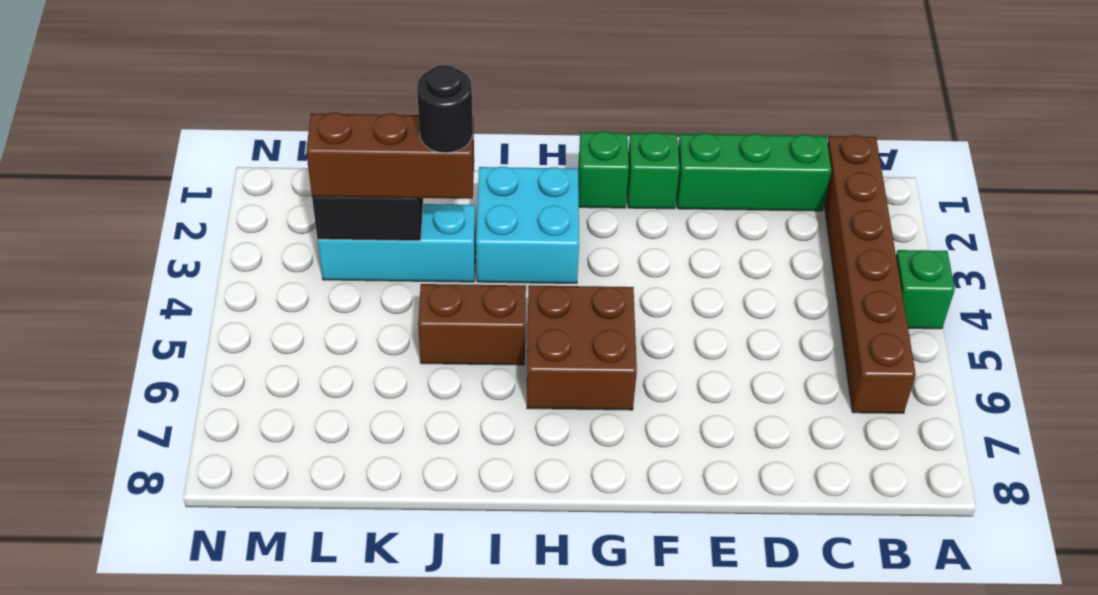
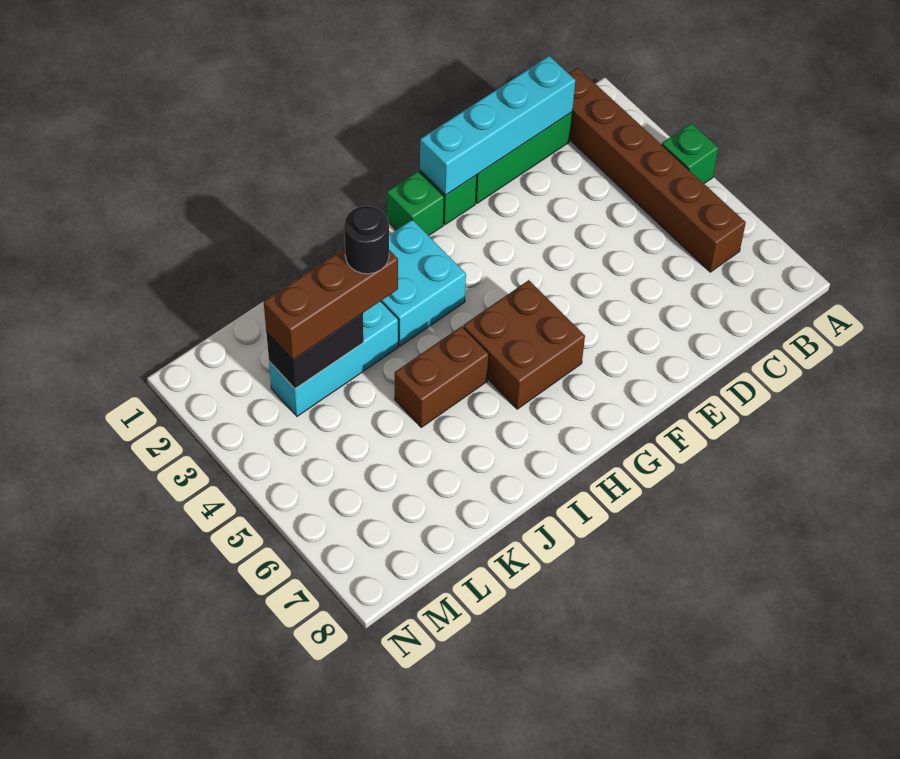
none -> cyan brick C1:F1 level 2

